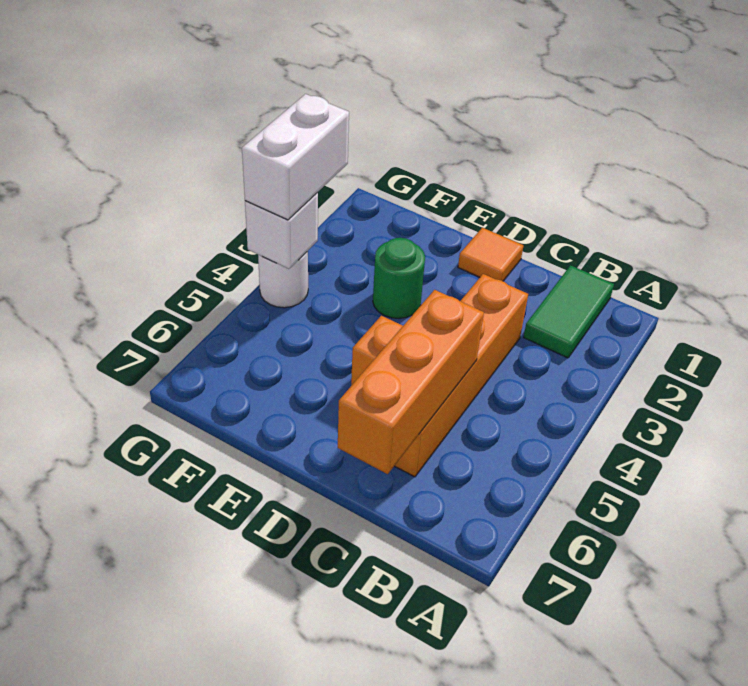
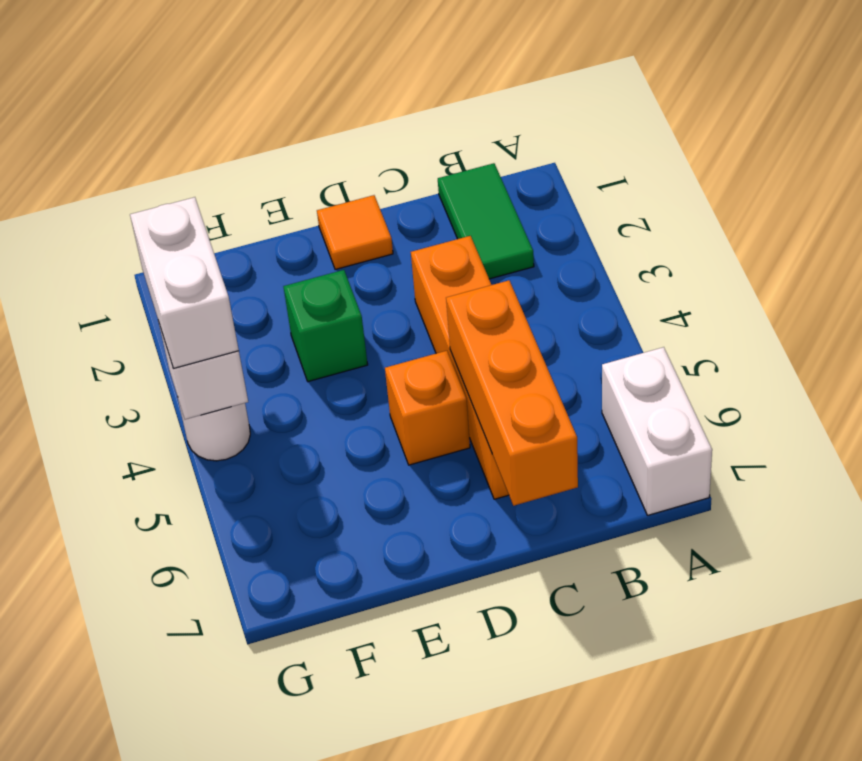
none -> white brick A6:A7 level 1
green round brick E3 level 1 -> green brick E3 level 1

